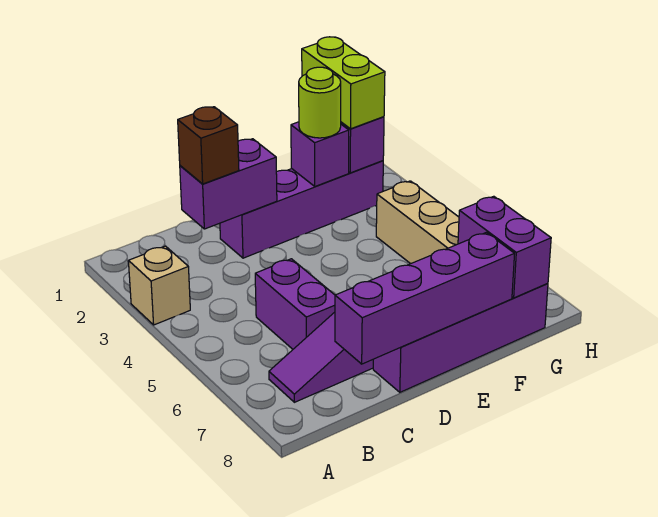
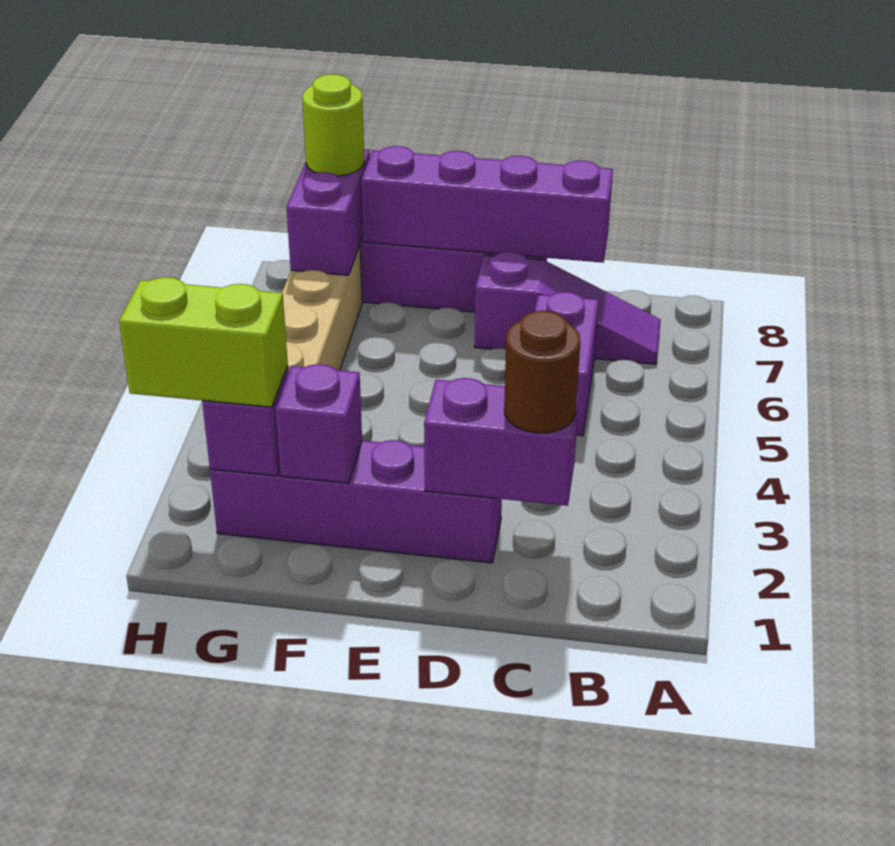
tan brick A3 level 1 -> none
brown brick C2 level 3 -> brown round brick C2 level 3
lime round brick F2 level 3 -> lime round brick G8 level 3
lime brick G1:G2 level 3 -> lime brick G2:H2 level 3

